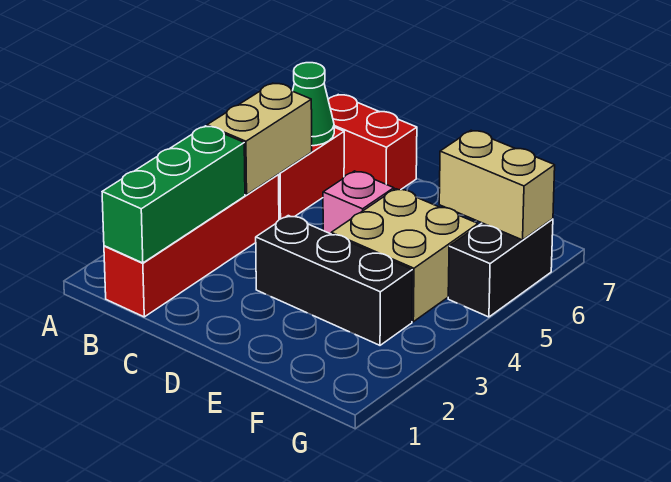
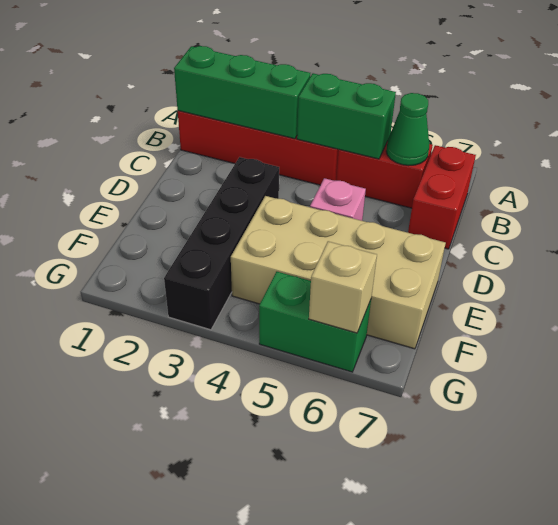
tan brick B4:B5 level 2 -> green brick B4:B5 level 2
black brick D3:F3 level 1 -> black brick D3:G3 level 1
tan brick E4:F5 level 1 -> tan brick E4:F7 level 1
tan brick F6:G6 level 2 -> tan brick G6 level 2
black brick G5:G6 level 1 -> green brick G5:G6 level 1

